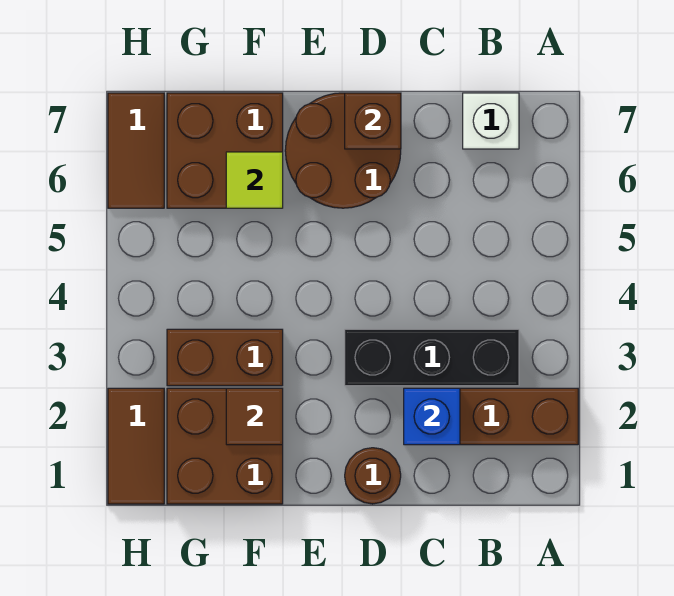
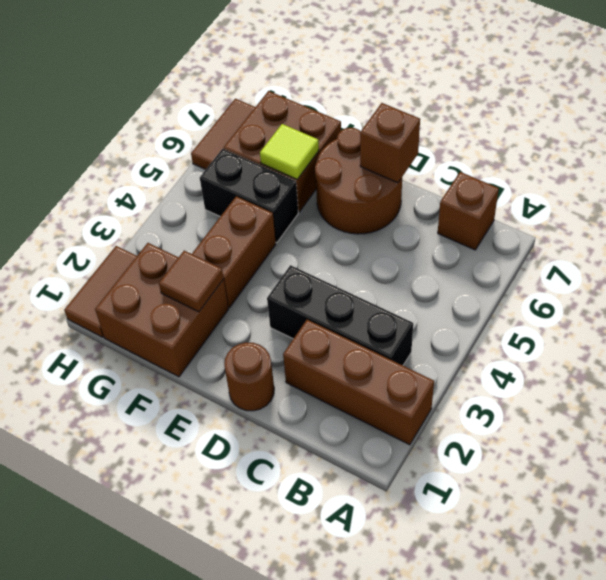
white brick B7 level 1 -> brown brick B7 level 1
blue brick C2 level 2 -> none
brown brick F3:G3 level 1 -> brown brick F3:F4 level 1
none -> black brick F5:G5 level 1

